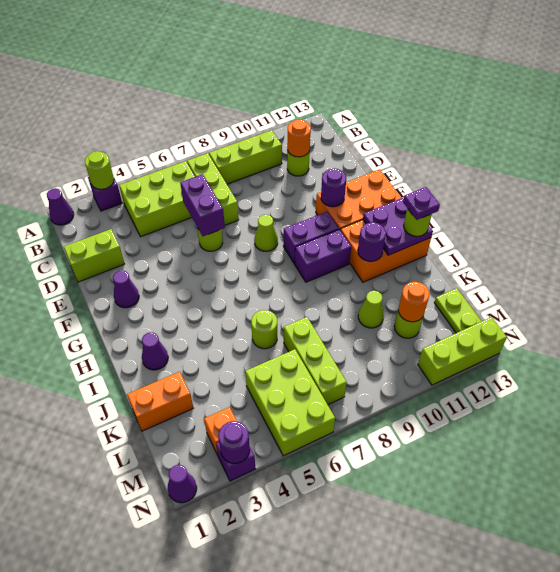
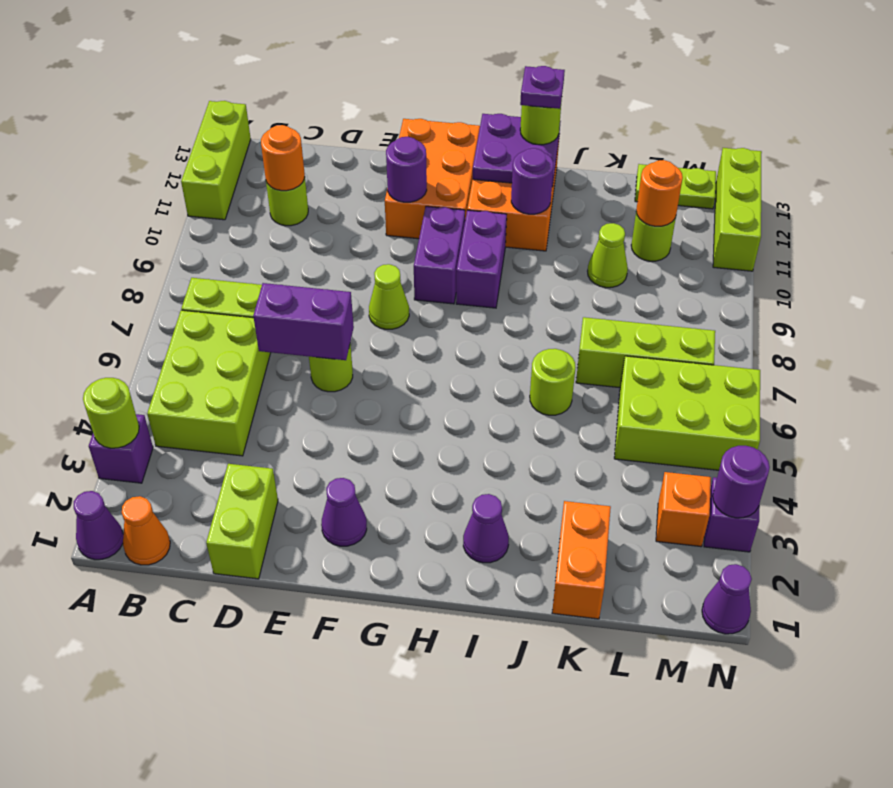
none -> orange cone B1 level 1
lime brick B8:B10 level 1 -> lime brick A11:A13 level 1

